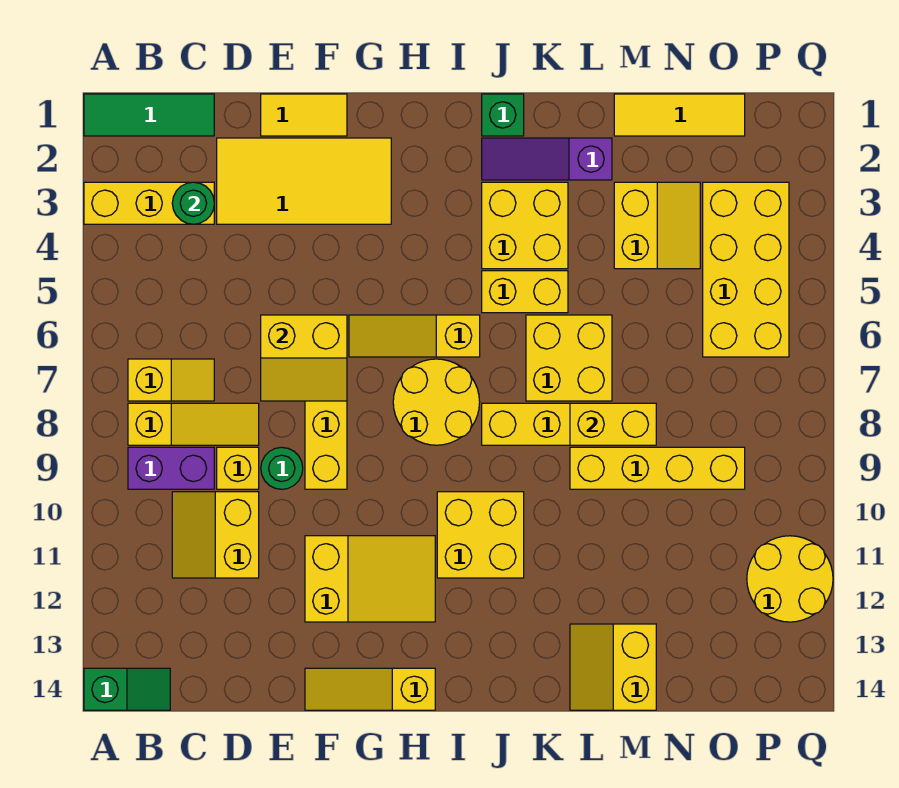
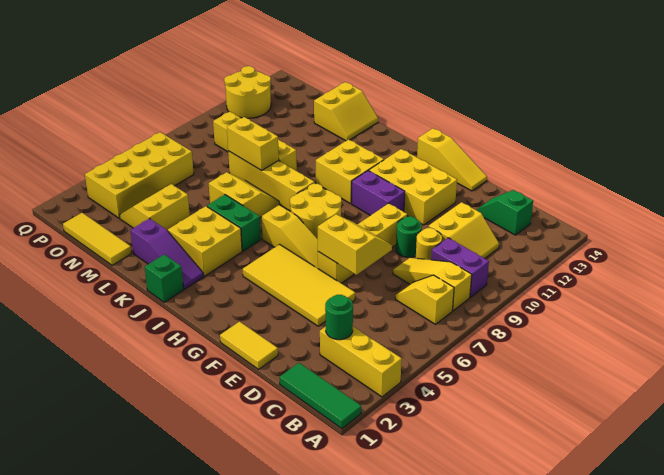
green slope A14:B14 level 1 top A -> green slope C13:D13 level 1 top C
yellow tile D2:G3 level 1 -> yellow tile E4:H5 level 1
yellow brick D9 level 1 -> yellow round brick D9 level 1
yellow slope F11:H12 level 1 top F -> yellow brick F11:H12 level 1
none -> purple brick G10:H10 level 1
yellow brick J5:K5 level 1 -> green brick J5:K5 level 1
yellow brick K6:L7 level 1 -> yellow slope K6:L7 level 1 top 6

